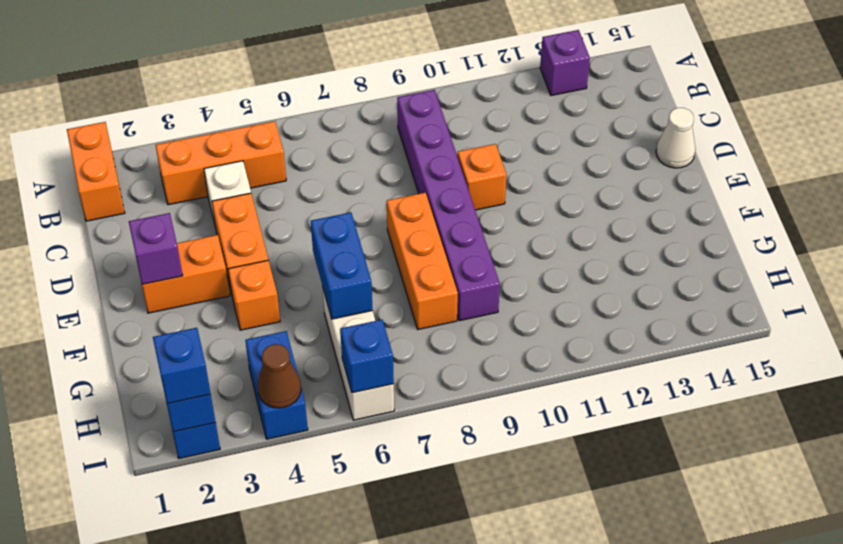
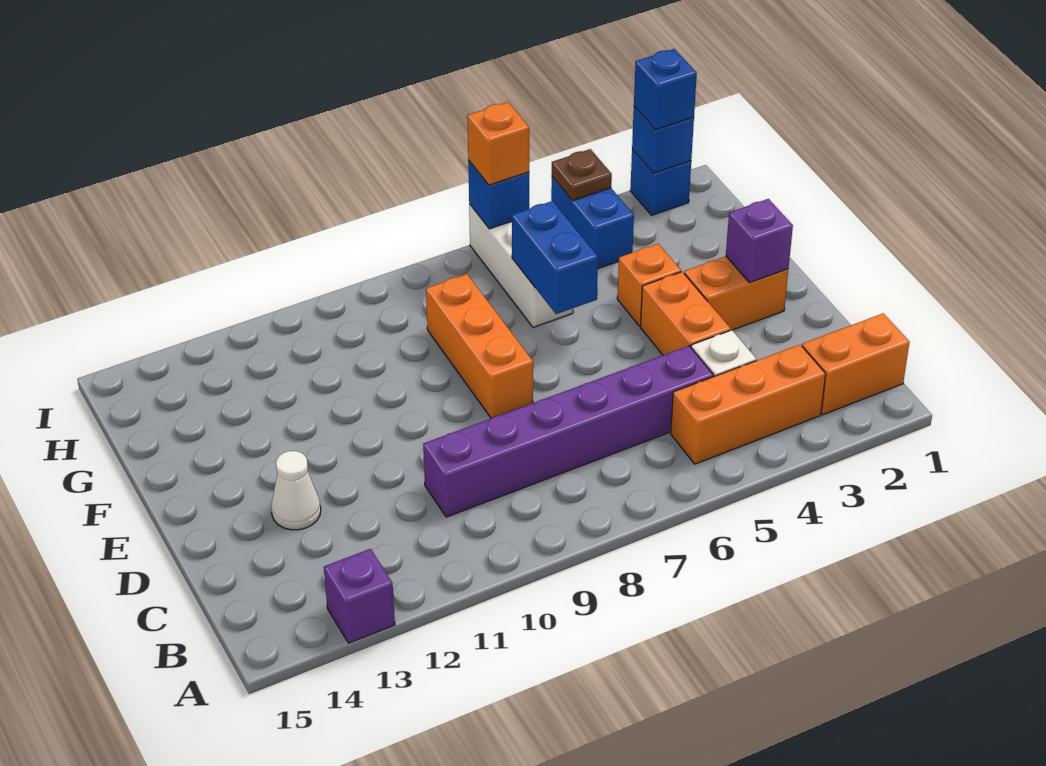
orange brick A1:B1 level 1 -> orange brick B1:B2 level 1
purple brick B9:G9 level 1 -> purple brick C5:C10 level 1
orange brick D10 level 1 -> orange brick I6 level 3
white cone D15 level 1 -> white cone D13 level 1
brown cone I4 level 2 -> brown plate I4 level 2

